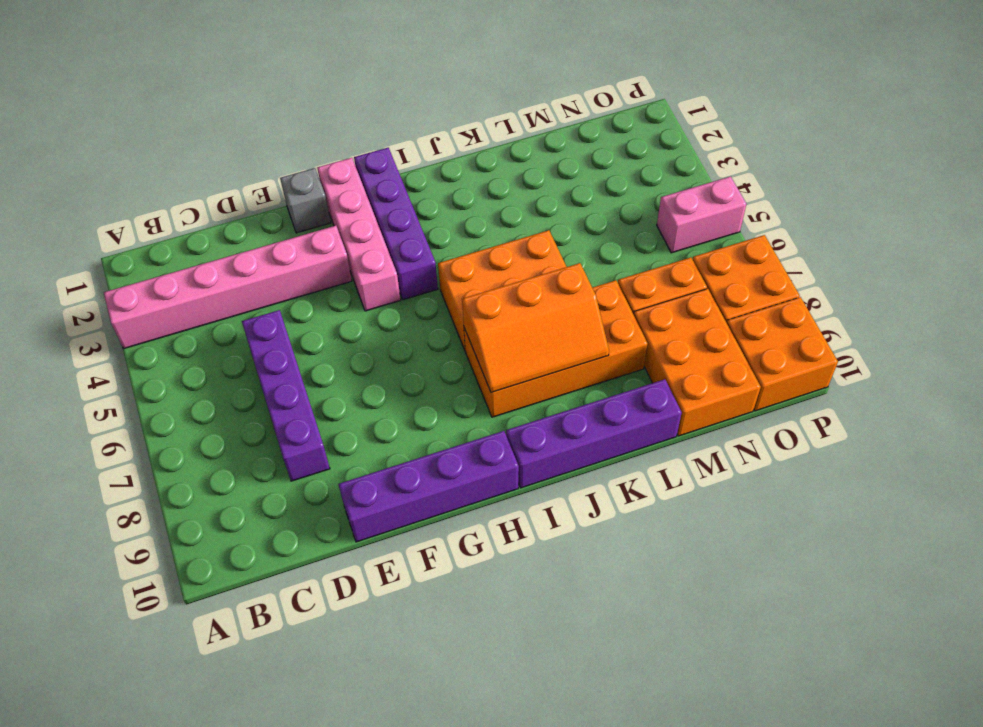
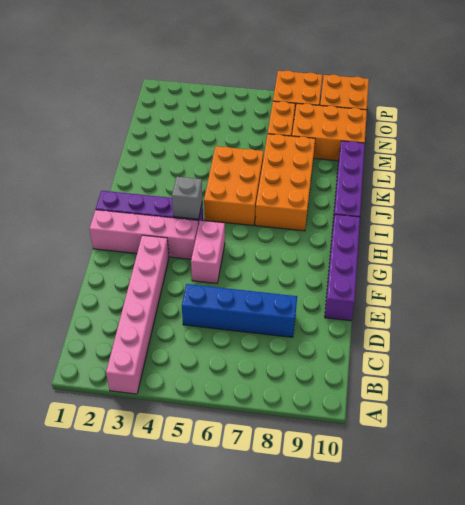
purple brick D5:D8 level 1 -> blue brick D5:D8 level 1
grey brick F1 level 1 -> grey brick H4 level 2
orange slope I7:K8 level 2 top 7 -> none
pink brick O5:P5 level 1 -> pink brick F5:G5 level 1

